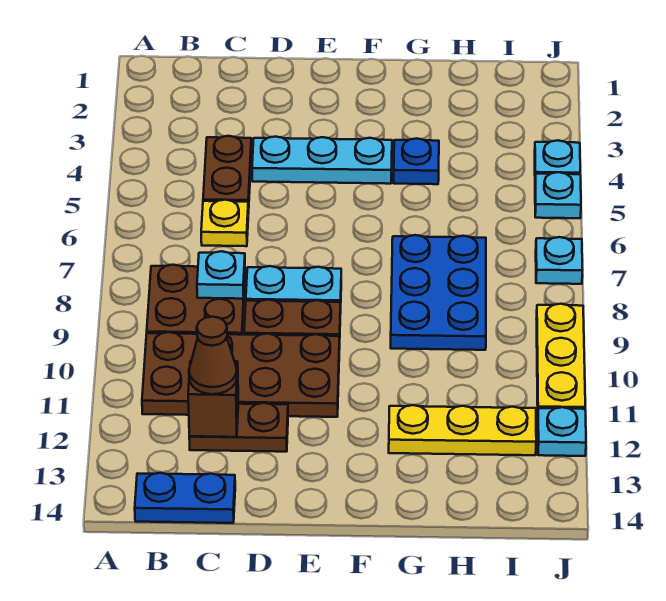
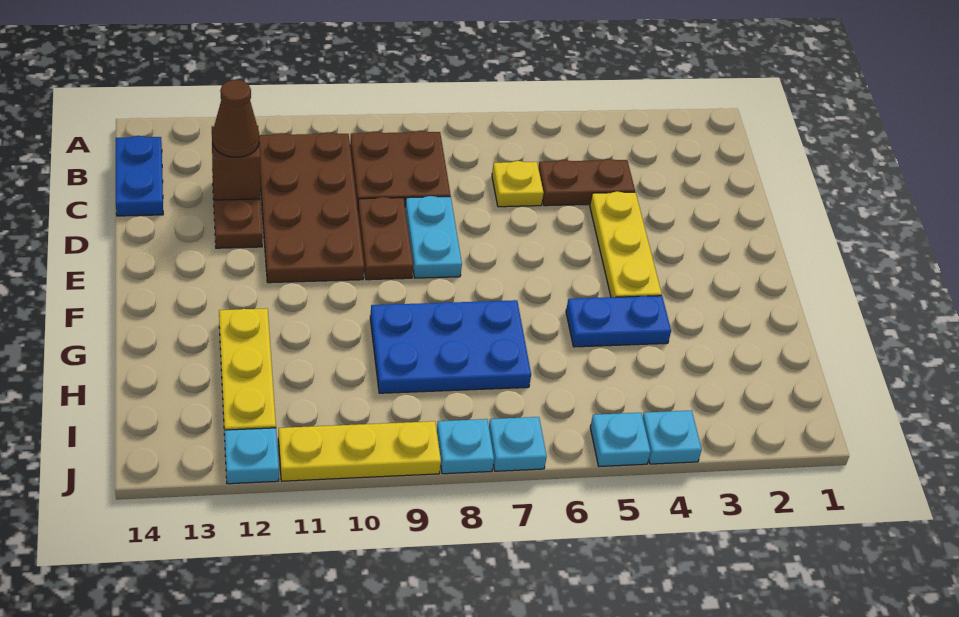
cyan plate C8 level 2 -> cyan plate J8 level 1
cyan plate D4:F4 level 1 -> yellow plate D4:F4 level 1
blue plate G4 level 1 -> blue plate G4:G5 level 1

